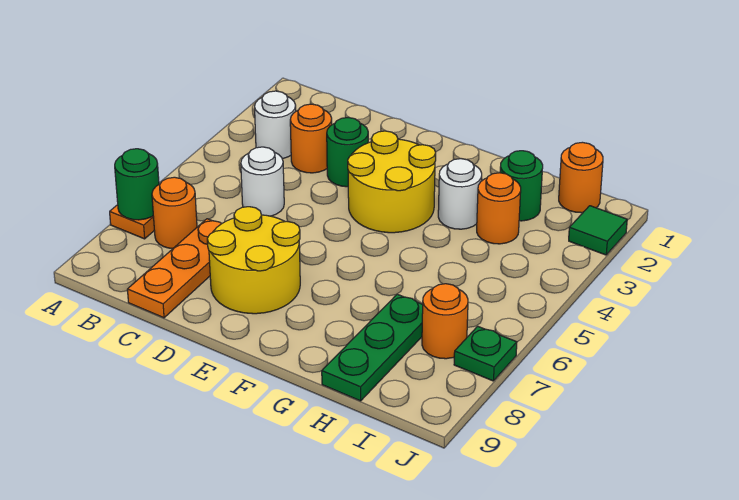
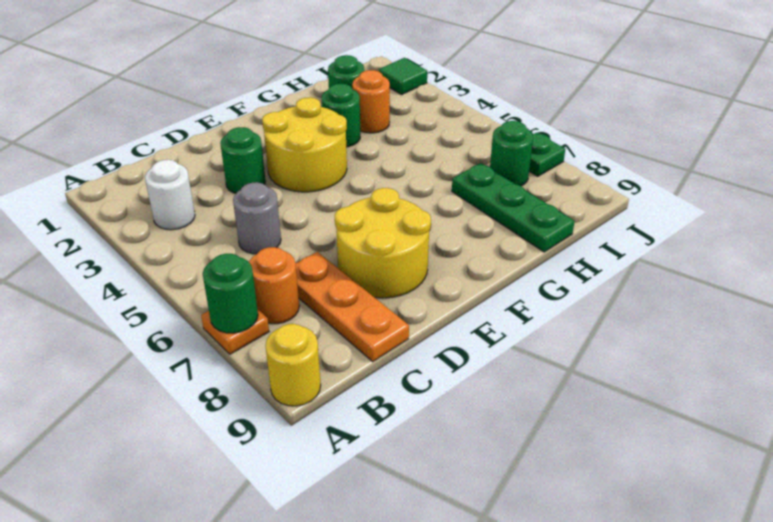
none -> yellow round brick A9 level 1
orange round brick C3 level 1 -> none
white round brick C5 level 1 -> grey round brick C5 level 1
white round brick G3 level 1 -> green round brick G3 level 1
orange round brick I1 level 1 -> none
orange round brick I7 level 1 -> green round brick I7 level 1

